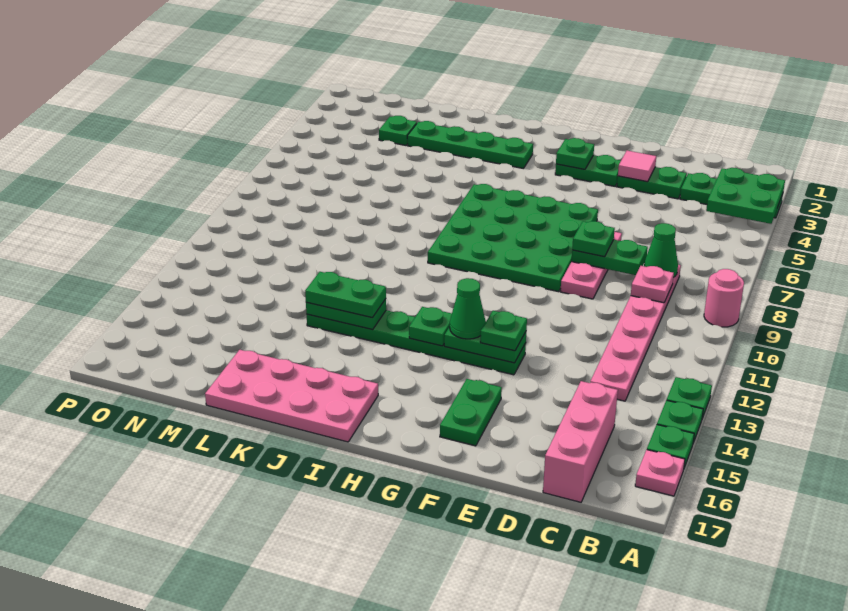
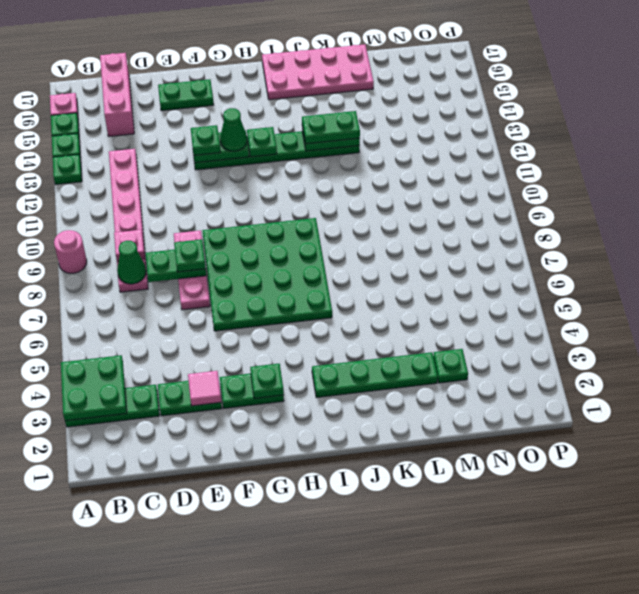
green plate F15:F16 level 1 -> green plate E16:F16 level 1

